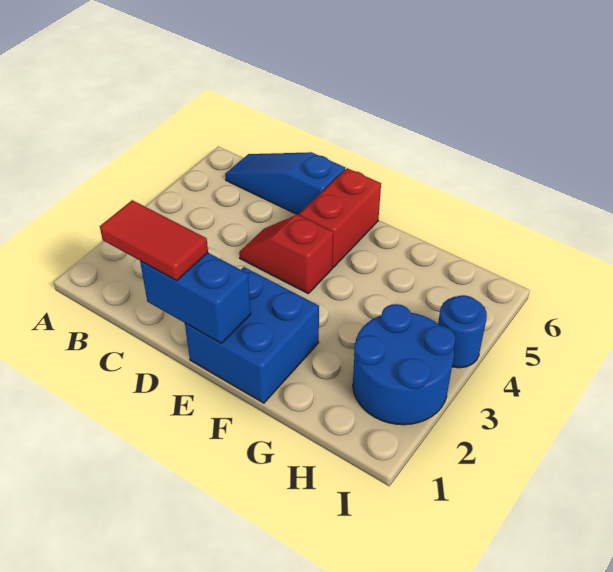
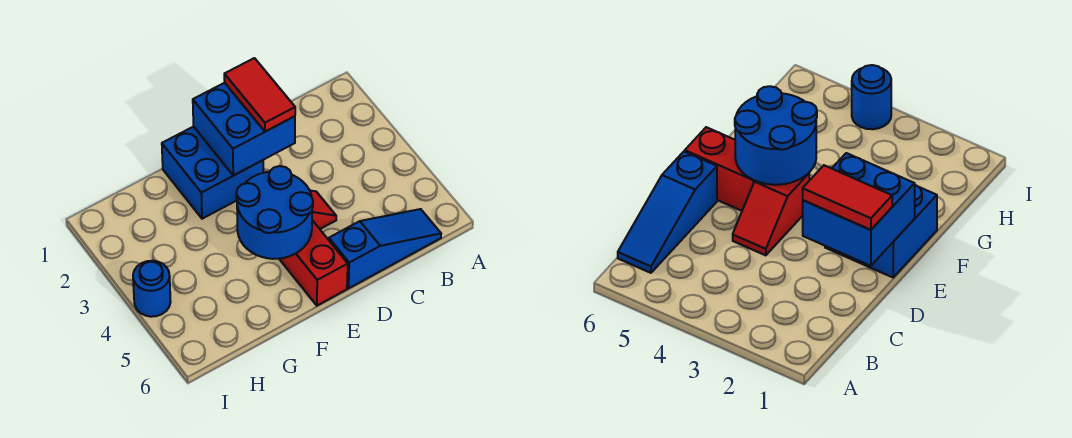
red tile C1:D1 level 3 -> red tile D1:D2 level 3
blue brick D1:E1 level 2 -> blue brick D1:E2 level 2
blue round brick H2:I3 level 1 -> blue round brick E4:F5 level 2

